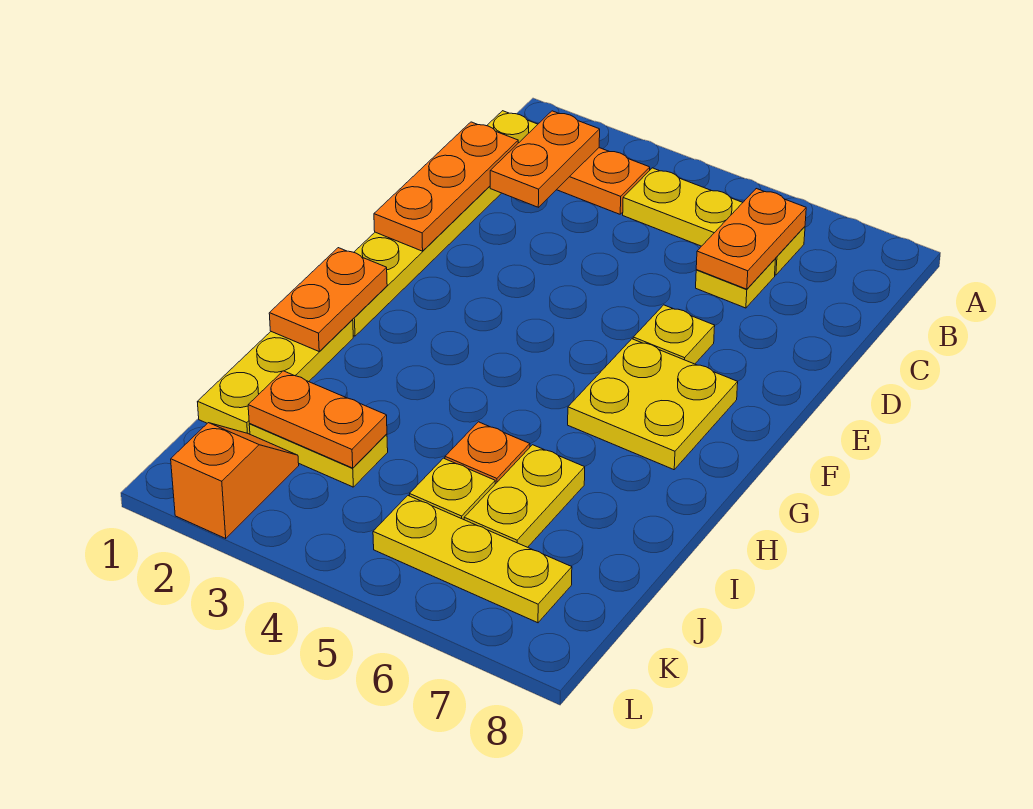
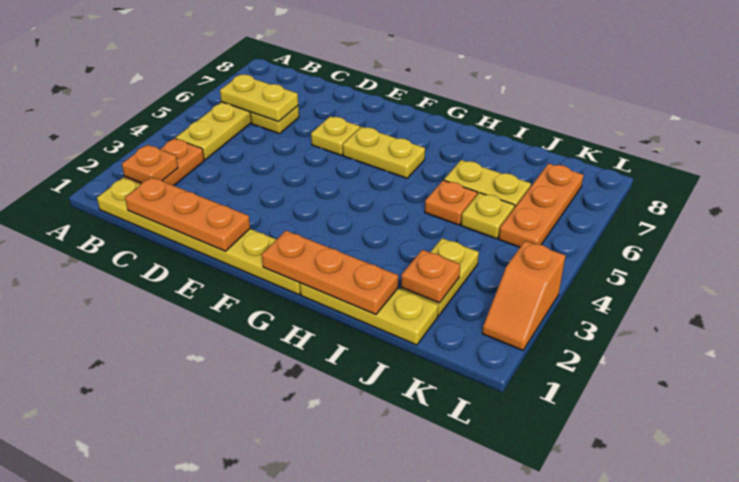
orange plate B2:C2 level 2 -> orange plate B2 level 2
orange plate B6:C6 level 2 -> yellow plate B6:C6 level 2
yellow plate F6:G7 level 1 -> yellow plate F6:G6 level 1
orange plate G1:H1 level 2 -> orange plate G1:I1 level 2
orange plate J2:J3 level 2 -> orange plate J2 level 2
orange slope K2:L2 level 1 top L -> orange slope L2:L3 level 1 top 3
yellow plate K5:K7 level 1 -> orange plate K5:K7 level 1

